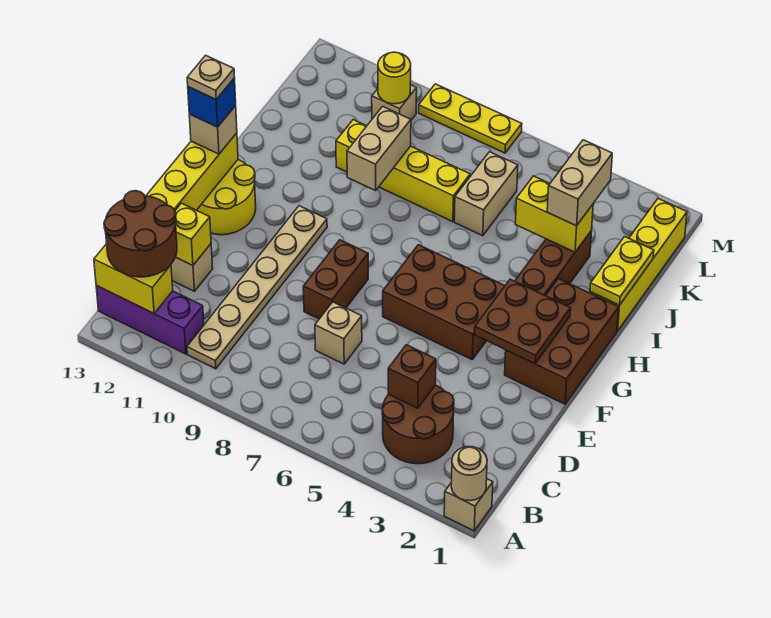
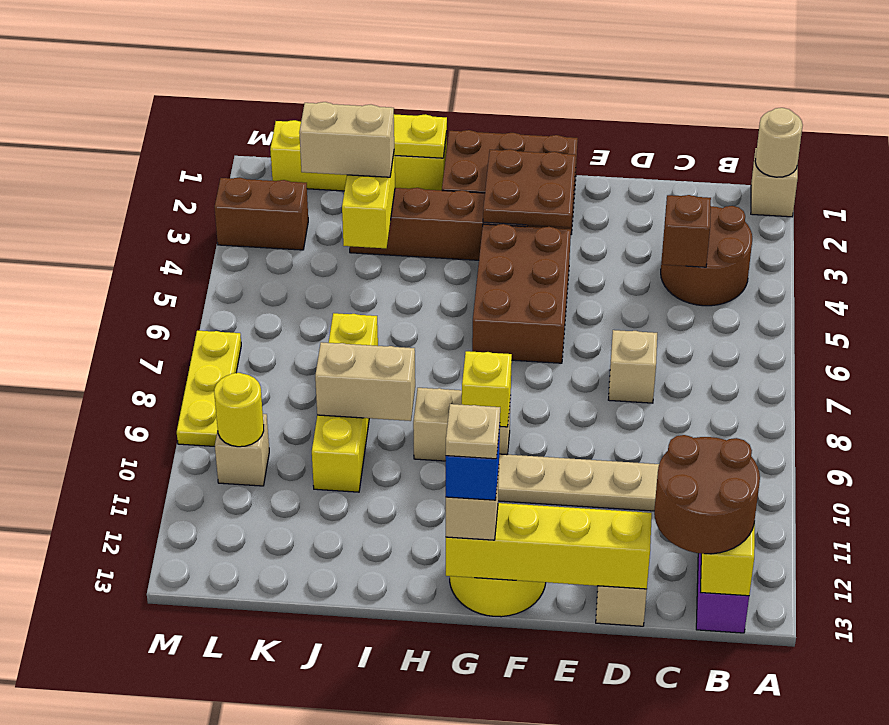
yellow brick D12 level 2 -> yellow brick G9 level 2
brown brick E8:F8 level 1 -> brown brick L3:M3 level 1
tan brick J6:K6 level 1 -> tan brick G9:H9 level 1

